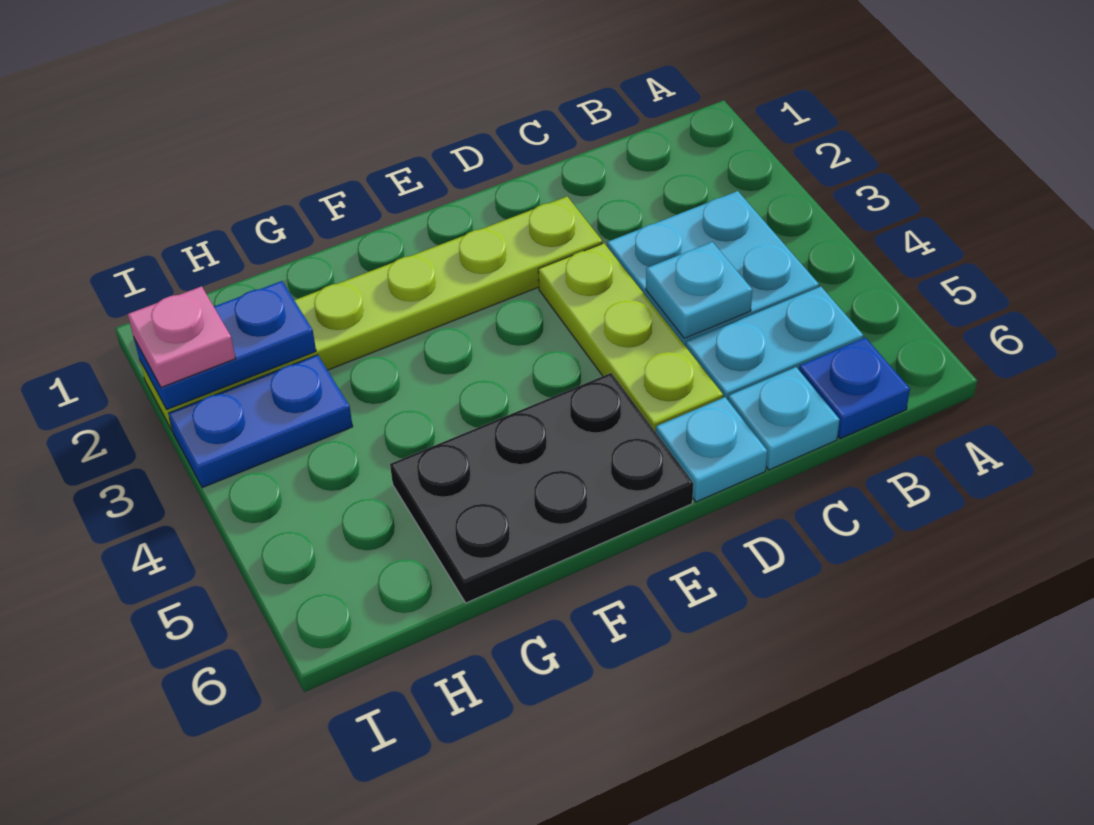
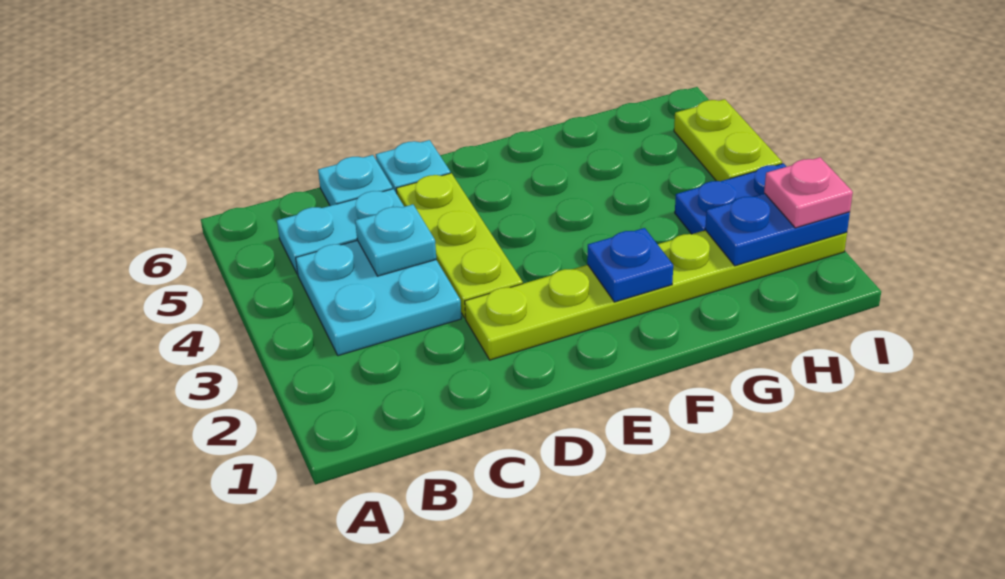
blue plate B6 level 1 -> blue plate F2 level 2
black plate E5:G6 level 1 -> none
none -> lime plate I4:I5 level 1

